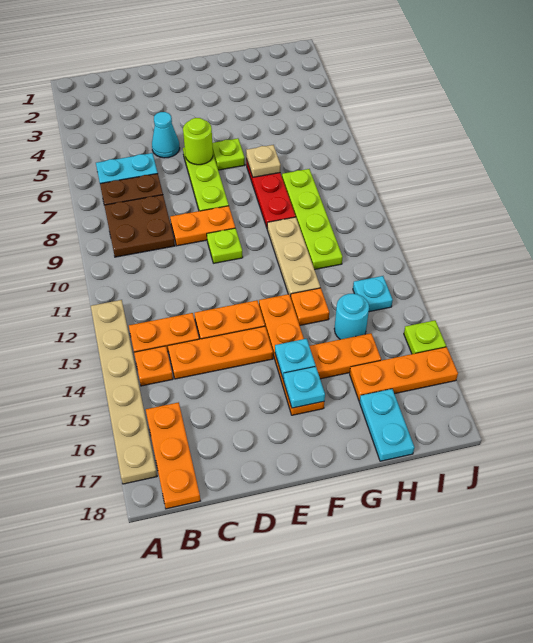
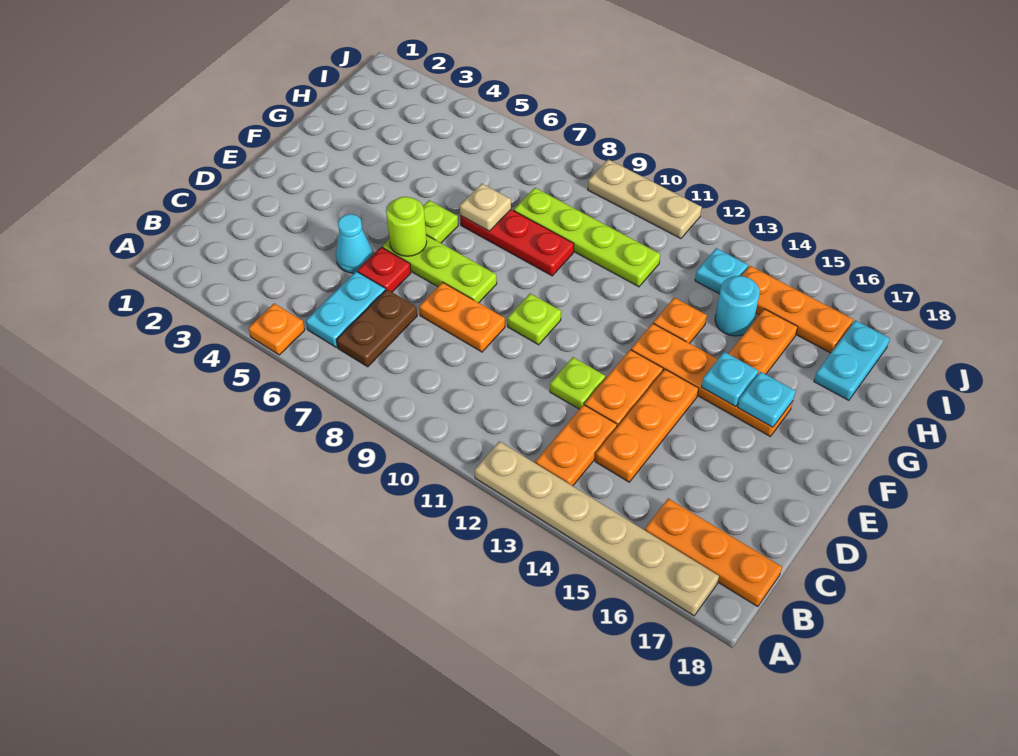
brown plate B8:C9 level 1 -> none
orange plate B14 level 1 -> orange plate A5 level 1
none -> red plate D6 level 1
orange plate D9:E9 level 1 -> orange plate D8:D9 level 1
tan plate G10:G12 level 1 -> tan plate J9:J11 level 1
orange plate H16:J16 level 1 -> orange plate I14:I16 level 1
cyan plate H17:H18 level 1 -> cyan plate H17:I17 level 1
lime plate J15 level 1 -> lime plate D12 level 1

